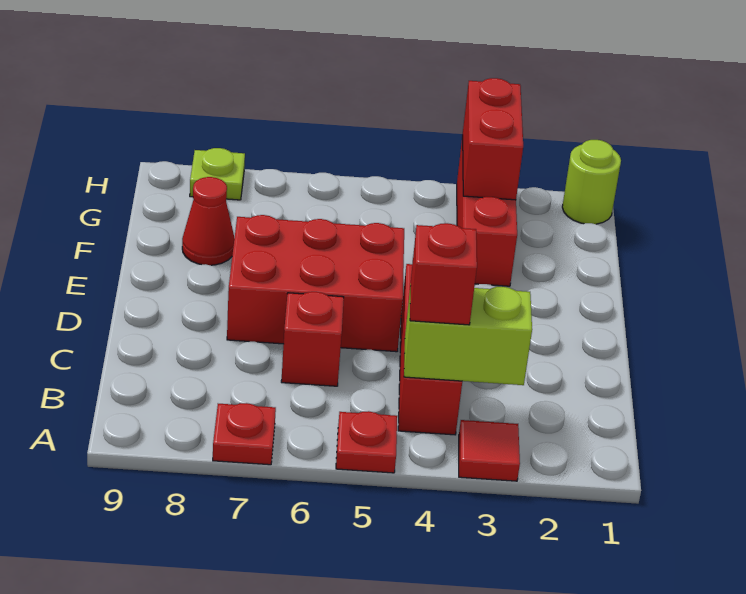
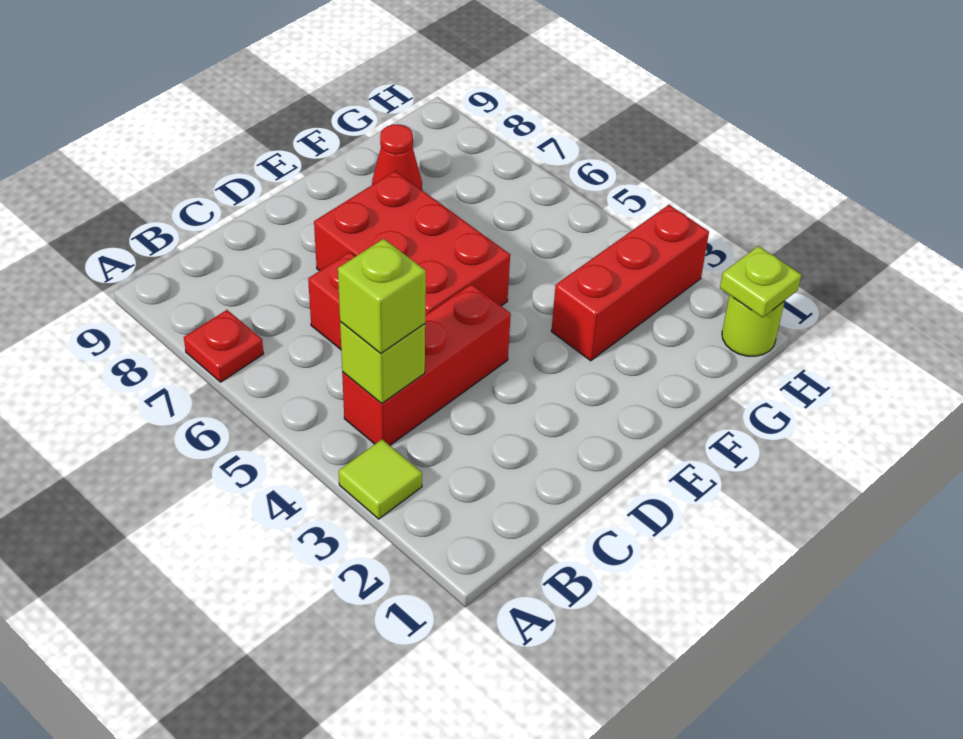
red tile A3 level 1 -> lime tile A3 level 1
red plate A5 level 1 -> none
lime brick B3:B4 level 2 -> lime brick B4 level 2
red brick B4 level 3 -> lime brick B4 level 3
red brick G3:H3 level 2 -> none
lime plate H8 level 1 -> lime plate H1 level 2

